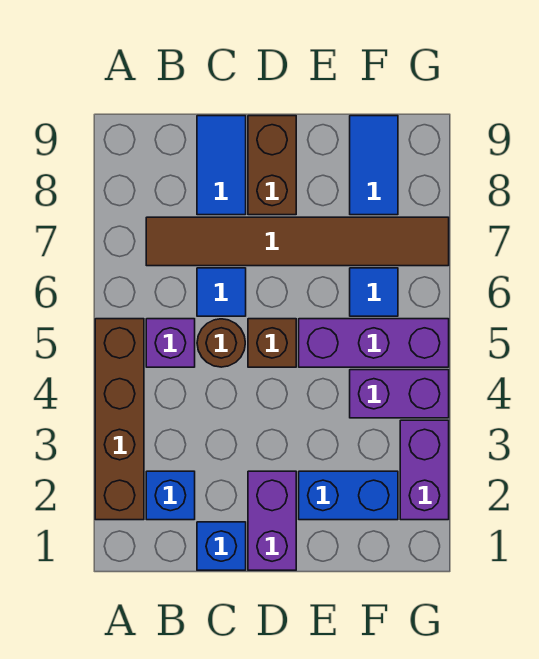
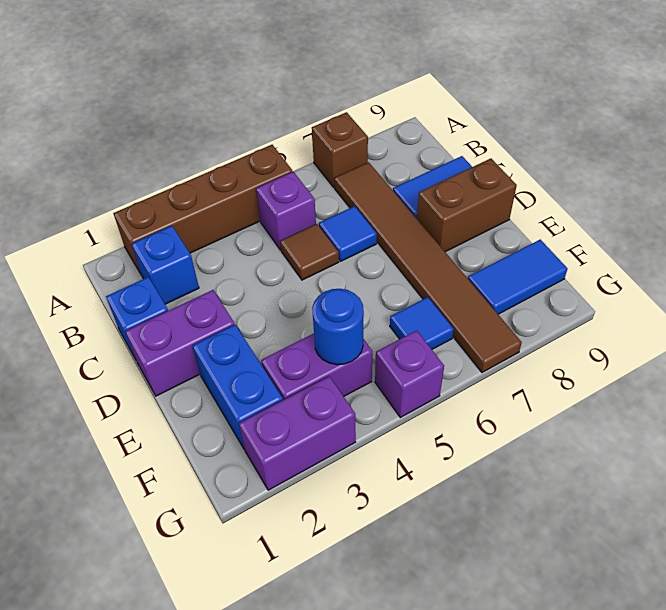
brown round brick C5 level 1 -> brown tile C5 level 1
brown brick D5 level 1 -> brown brick A7 level 1
purple brick E5:G5 level 1 -> purple brick G5 level 1
purple brick F4:G4 level 1 -> purple brick F3:F4 level 1
none -> blue round brick F4 level 2

